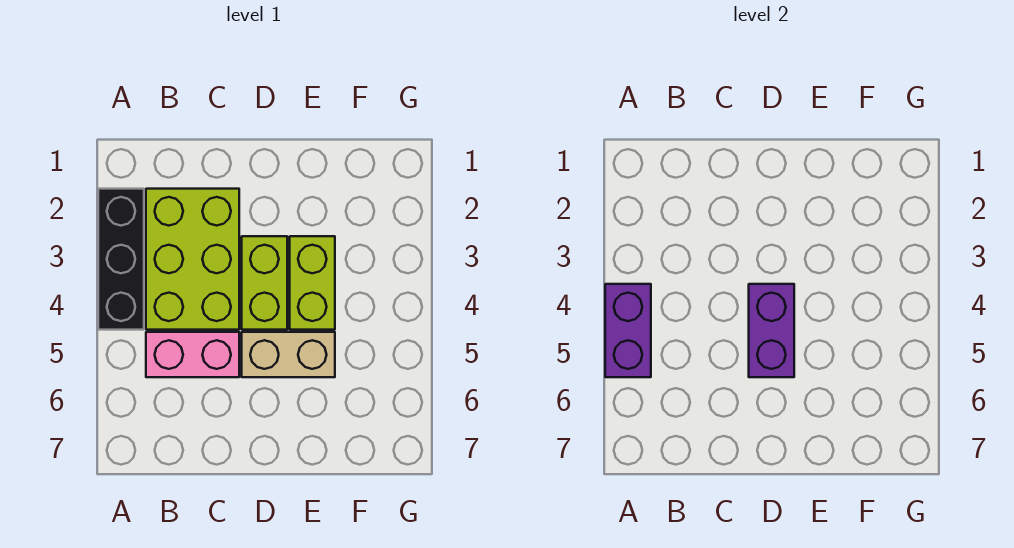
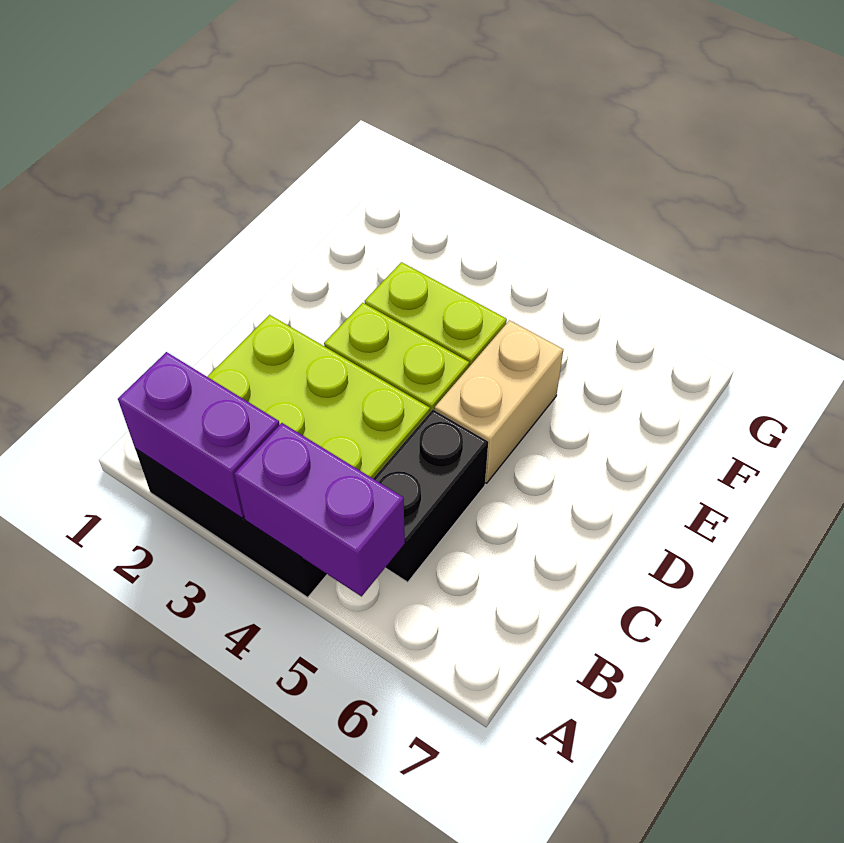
pink brick B5:C5 level 1 -> black brick B5:C5 level 1
purple brick D4:D5 level 2 -> purple brick A2:A3 level 2

